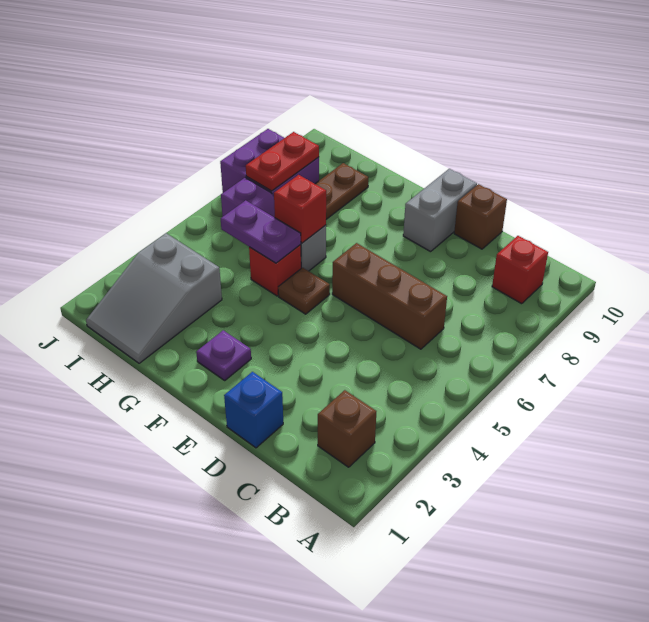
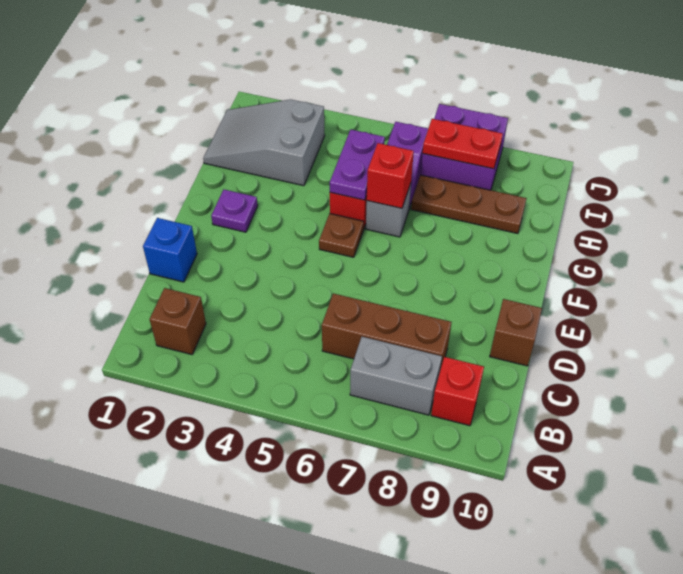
brown brick C6:E6 level 1 -> brown brick C6:C8 level 1
grey brick E9:E10 level 1 -> grey brick B7:B8 level 1

